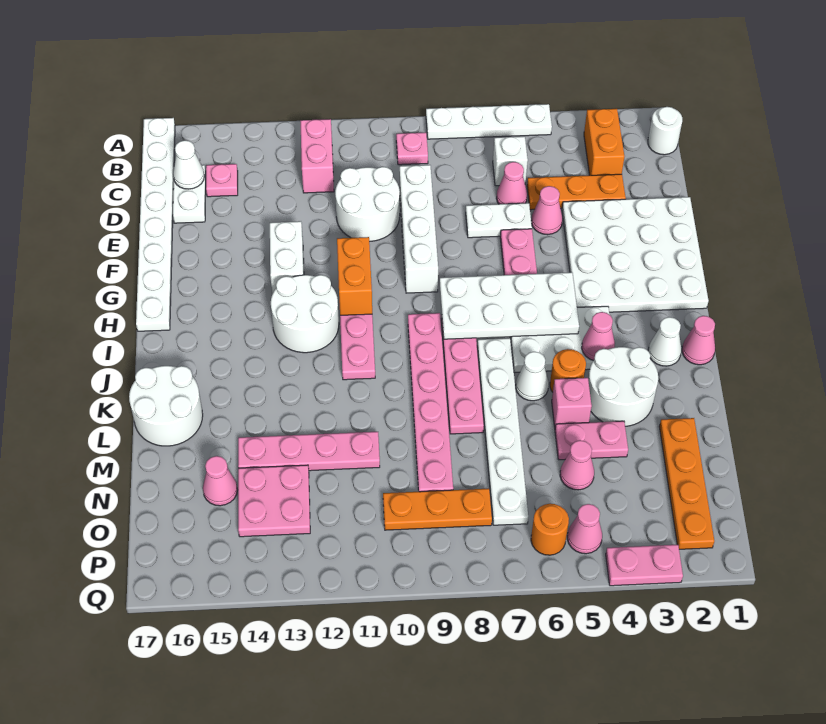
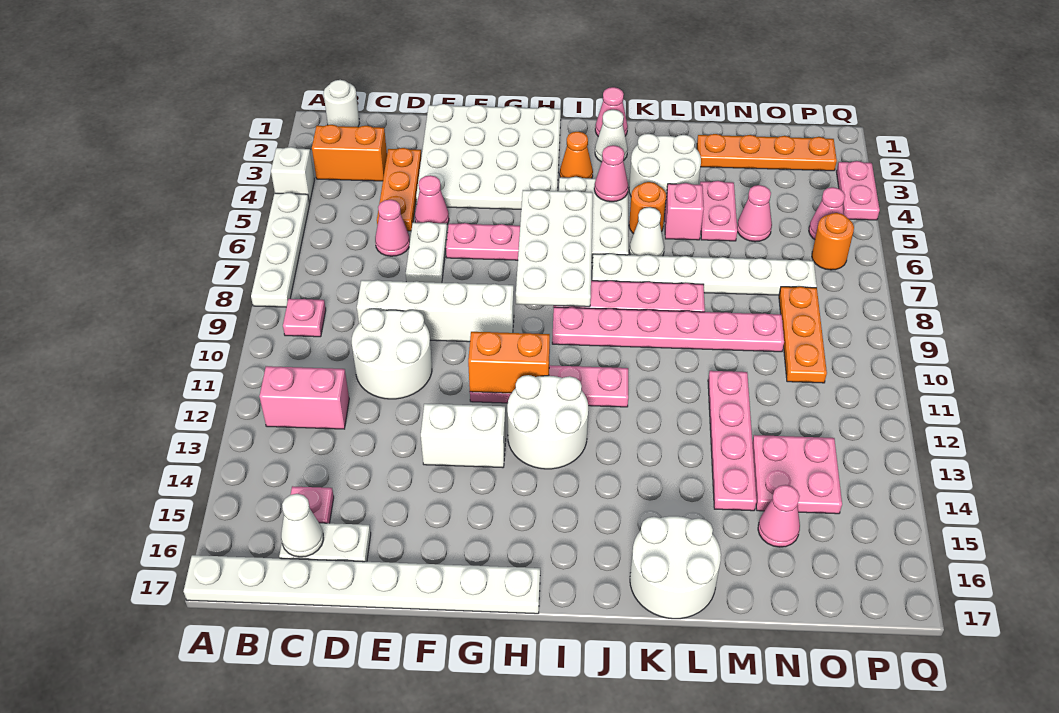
white brick C6 level 1 -> white brick A4 level 1
none -> orange cone I3 level 1

